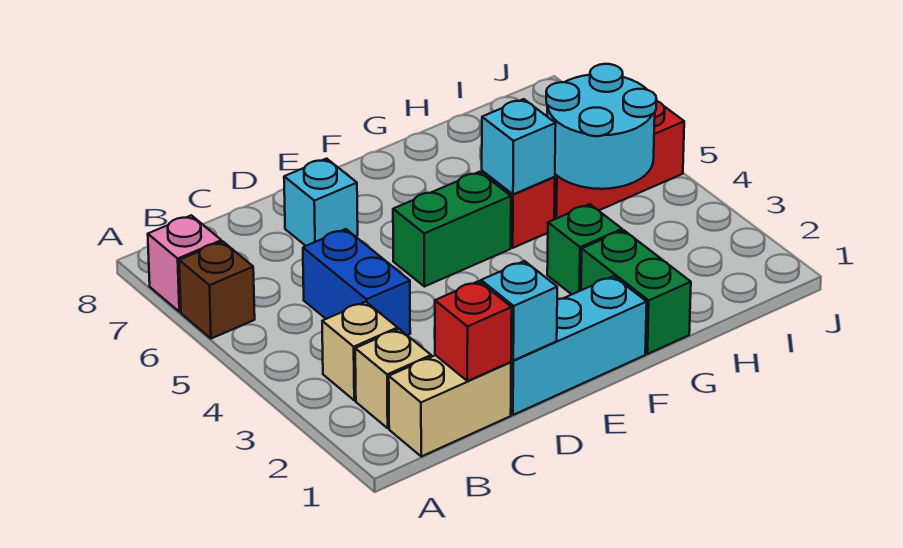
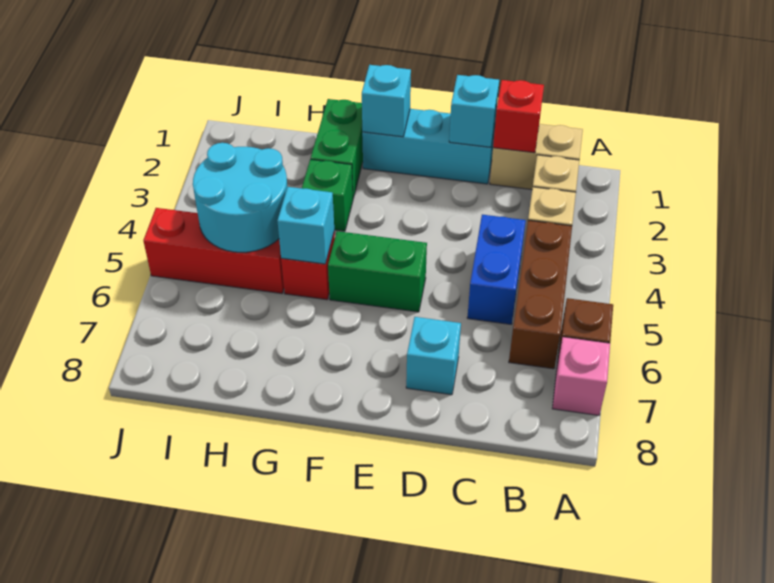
none -> brown brick B4:B6 level 1
none -> cyan brick F1 level 2

